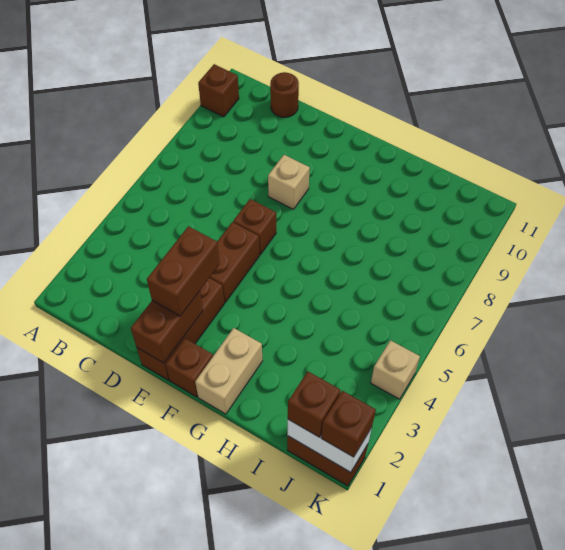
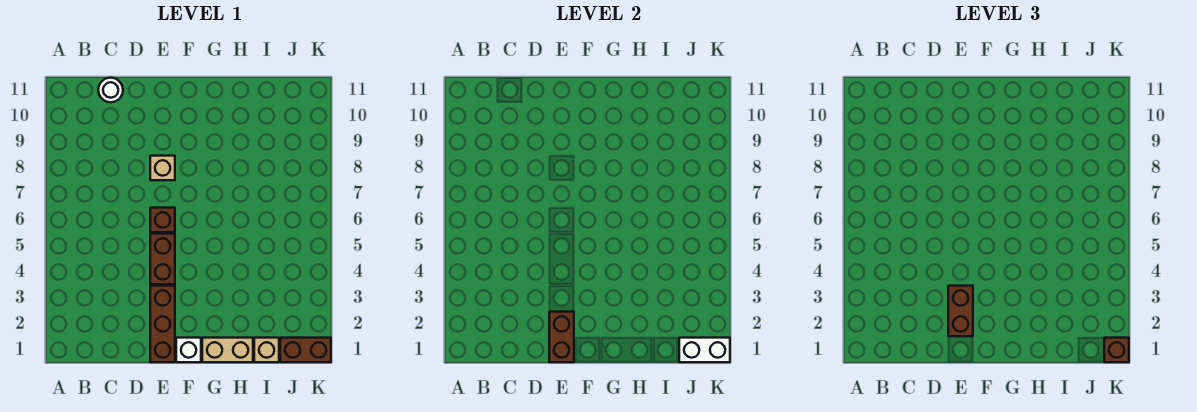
brown brick A10 level 1 -> none
brown round brick C11 level 1 -> white round brick C11 level 1
brown brick F1 level 1 -> white brick F1 level 1
tan brick G1:G2 level 1 -> tan brick G1:H1 level 1
brown brick J1 level 3 -> none
tan brick K4 level 1 -> tan brick I1 level 1

